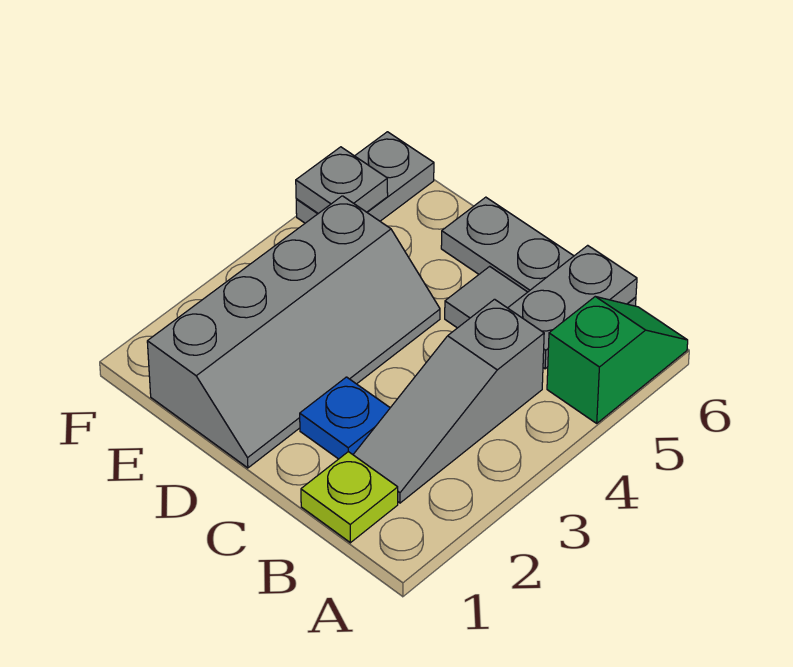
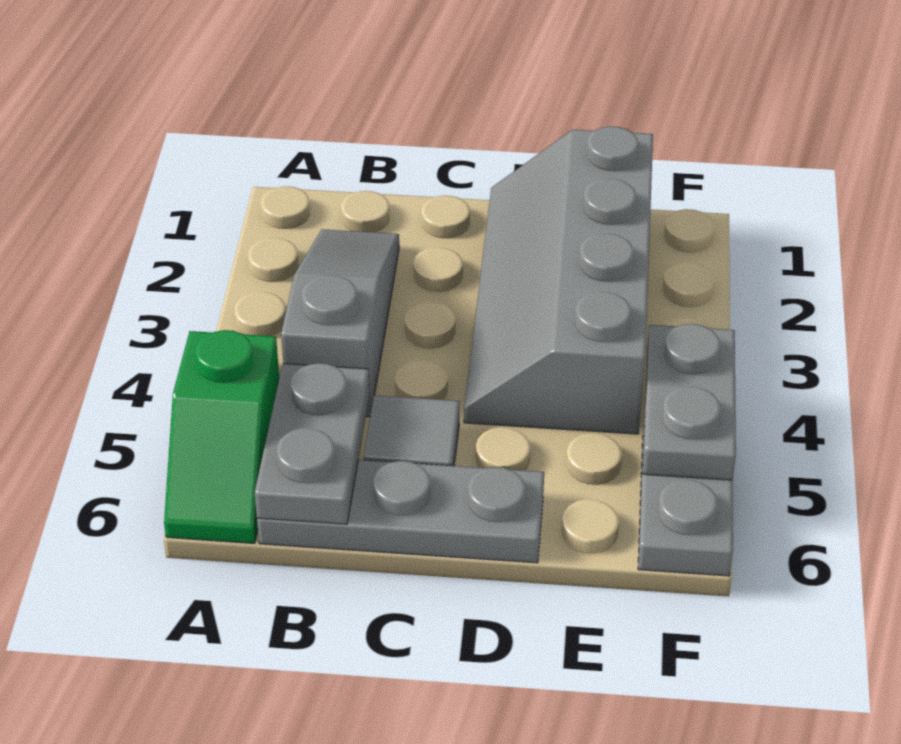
lime plate B1 level 1 -> none
blue plate C2 level 1 -> none
grey plate F5 level 2 -> grey plate F4:F5 level 2

